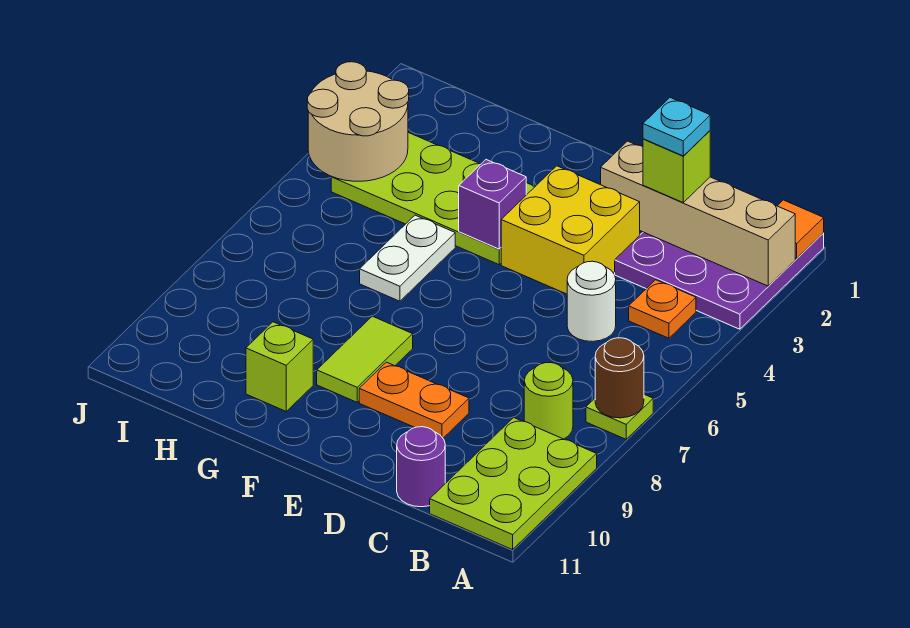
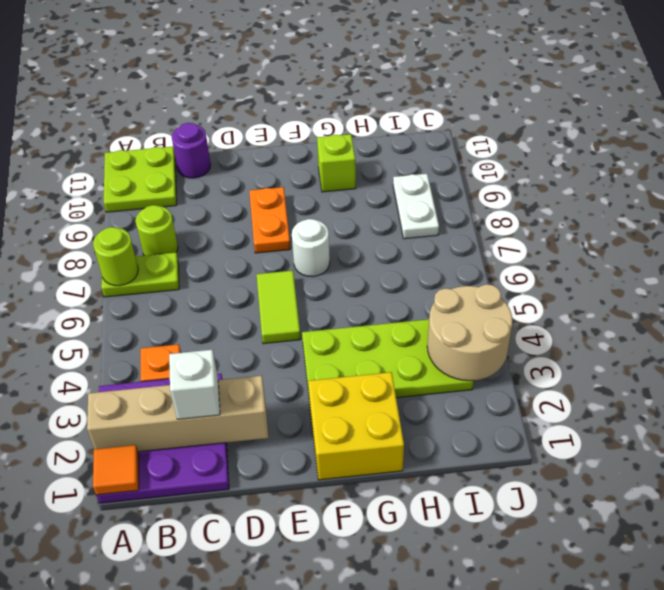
lime plate A7 level 1 -> lime plate A7:B7 level 1
brown round brick A7 level 2 -> lime round brick A7 level 2
lime plate A9:B11 level 1 -> lime plate A10:B11 level 1
lime brick C2 level 3 -> white brick C2 level 3
cyan plate C2 level 4 -> none
white round brick C5 level 1 -> white round brick F7 level 1
yellow brick D3:E4 level 1 -> yellow brick F1:G2 level 1
orange plate D9:E9 level 1 -> orange plate E8:E9 level 1
purple brick F4 level 2 -> none
lime tile F8:F9 level 1 -> lime tile E5:E6 level 1
white plate G5:G6 level 1 -> white plate I8:I9 level 1

